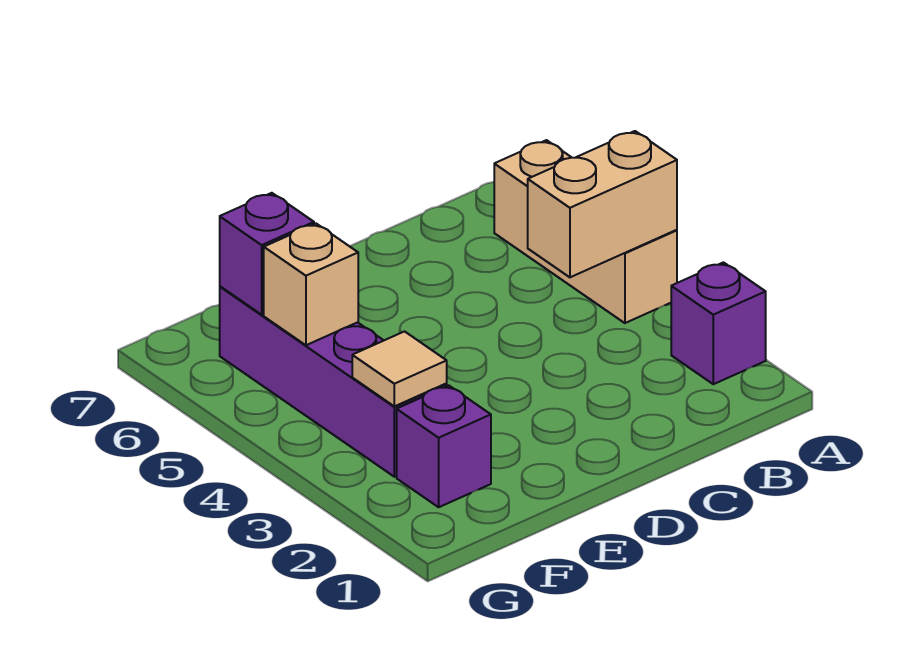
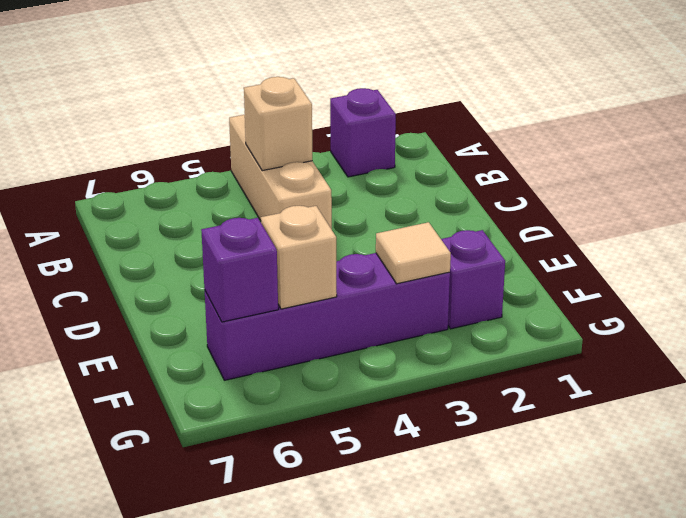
tan brick A4:A6 level 1 -> tan brick A4:C4 level 1
tan brick A4:B4 level 2 -> tan brick B4 level 2

